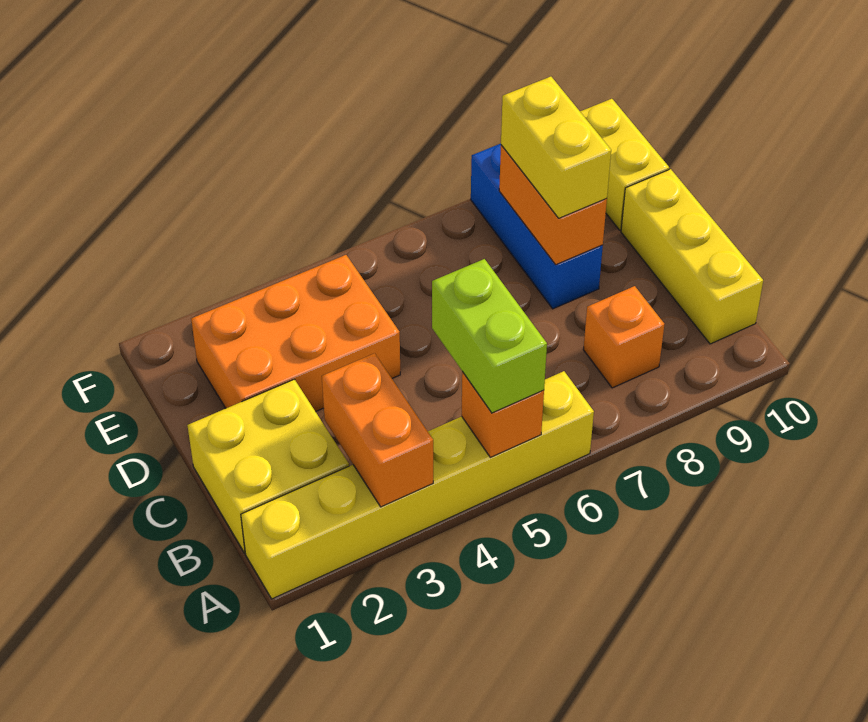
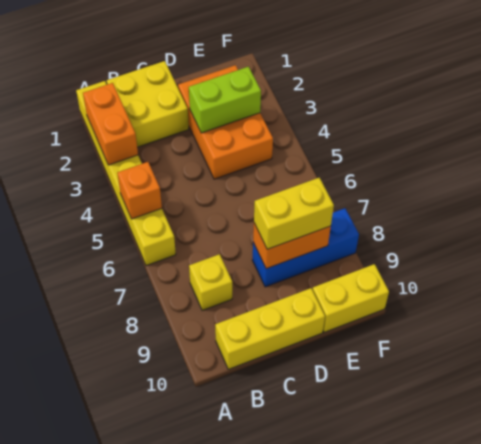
orange brick A3:B3 level 2 -> orange brick A2:A3 level 2
lime brick A5:B5 level 3 -> lime brick D3:E3 level 2
orange brick B8 level 1 -> yellow brick B8 level 1

